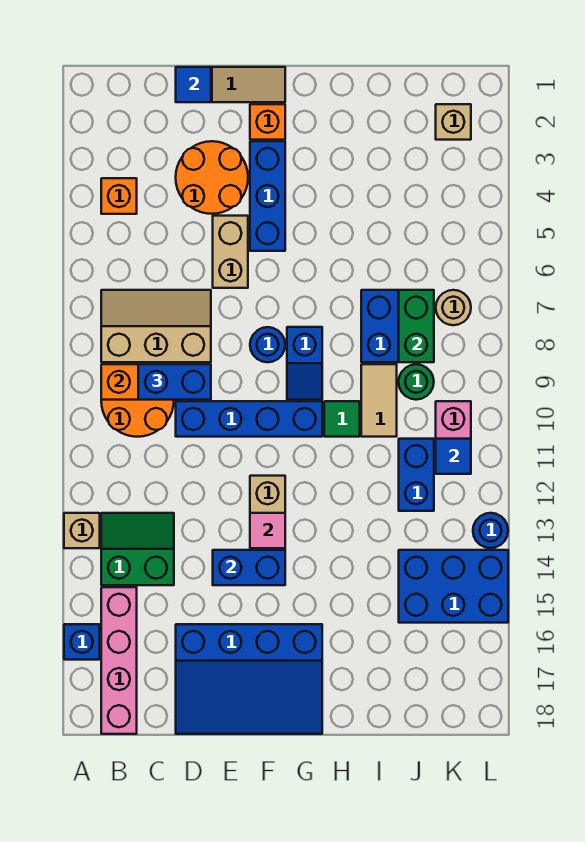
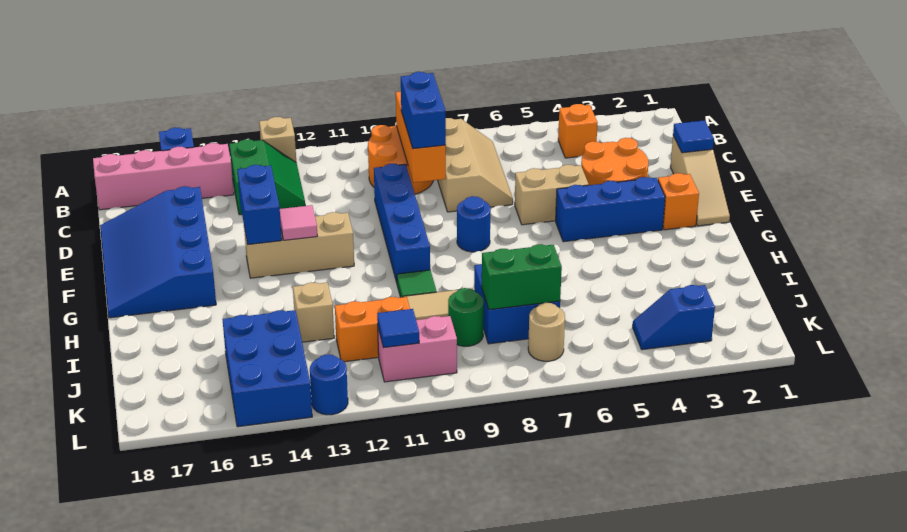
blue slope G8:G9 level 1 top 8 -> blue slope K3:K4 level 1 top 3
blue brick J11:J12 level 1 -> orange brick J11:J12 level 1
tan brick K2 level 1 -> tan brick I13 level 1

